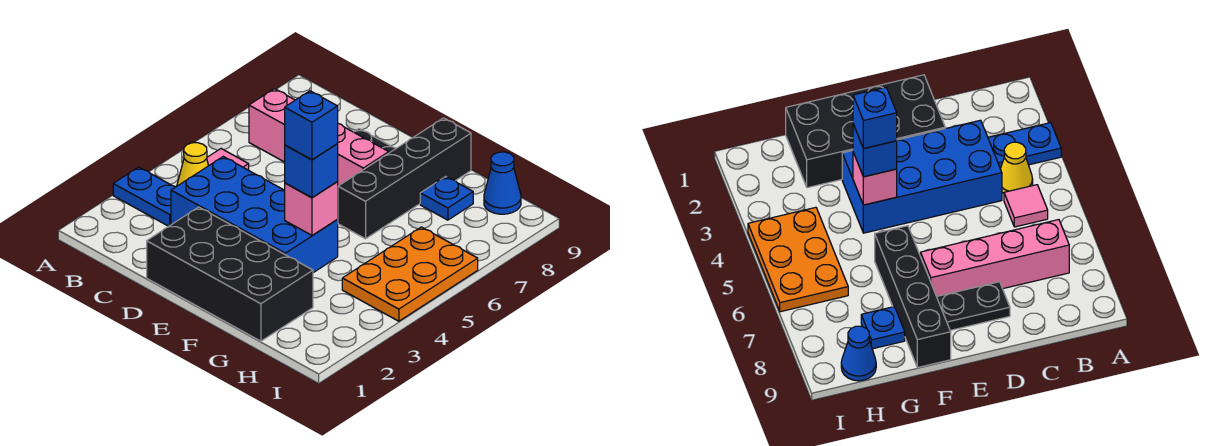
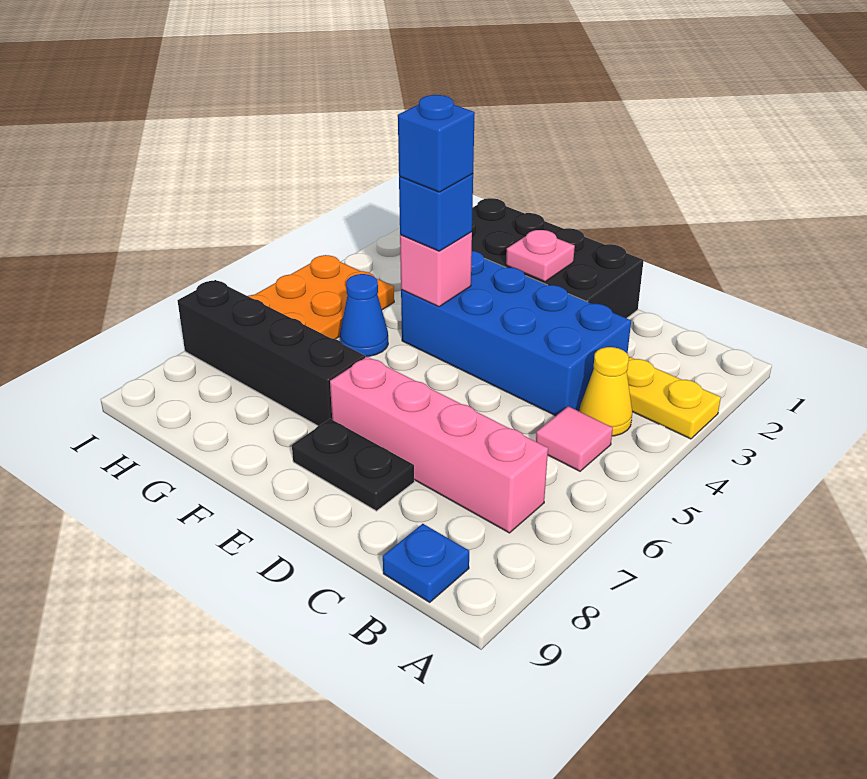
blue plate A3:B3 level 1 -> yellow plate A3:B3 level 1
none -> pink plate E2 level 2
black brick F6:F9 level 1 -> black brick F7:I7 level 1
blue plate G8 level 1 -> blue plate B9 level 1
blue cone H9 level 1 -> blue cone G5 level 1

